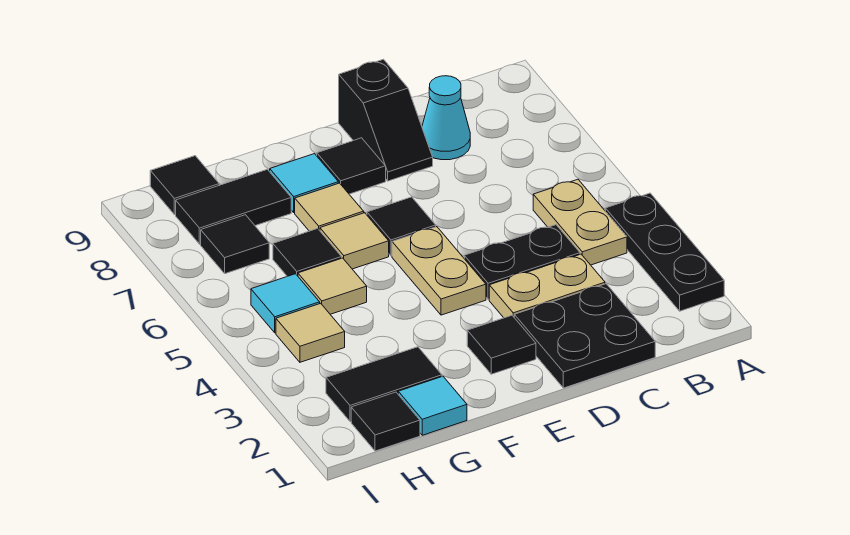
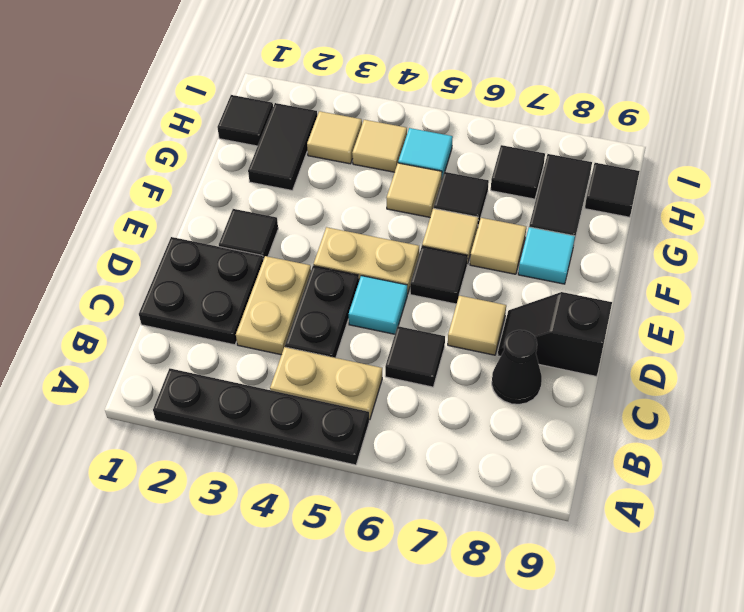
black plate A2:A4 level 1 -> black plate A2:A5 level 1
cyan cone C8 level 1 -> black cone C8 level 1
none -> tan tile D7 level 1
black tile E8 level 1 -> black tile C6 level 1
cyan tile G1 level 1 -> cyan tile D5 level 1
none -> tan tile H3 level 1

